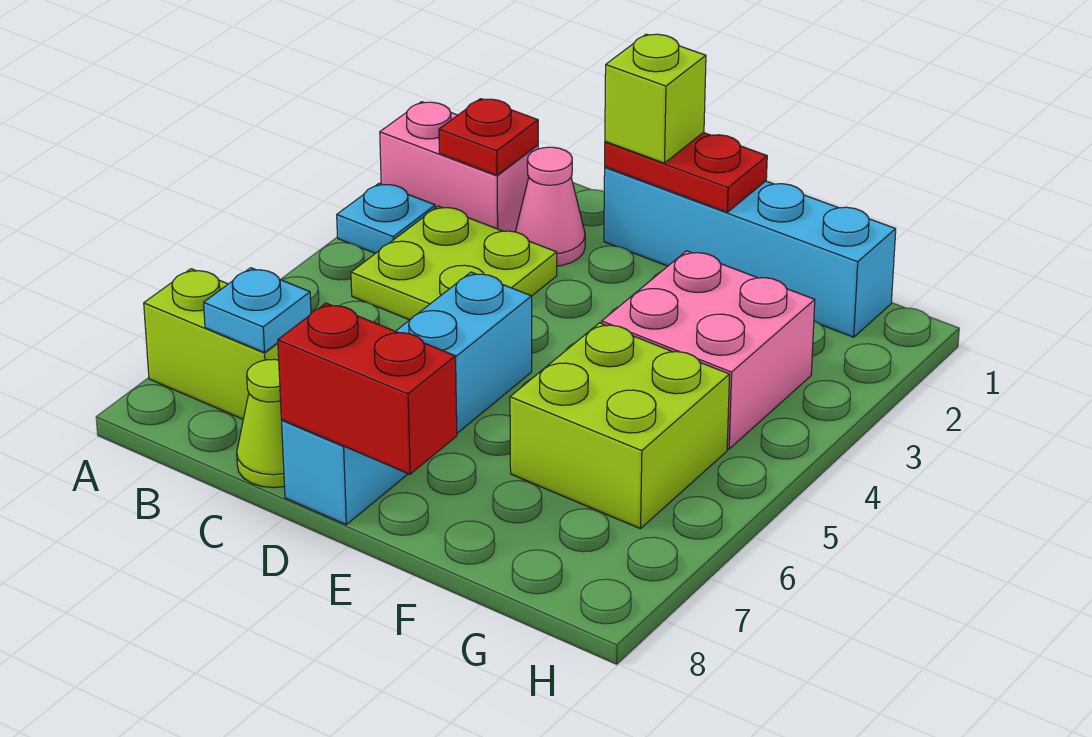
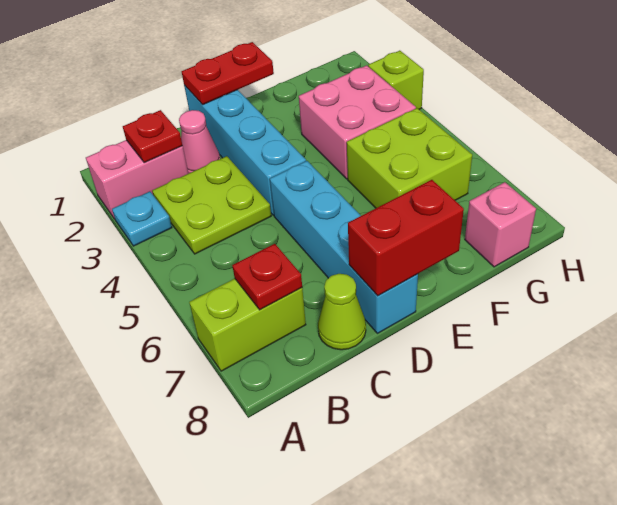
cyan plate B7 level 2 -> red plate B7 level 2
cyan brick D1:G1 level 1 -> cyan brick D1:D4 level 1
lime brick D1 level 3 -> lime brick H3 level 1
none -> pink brick G8 level 1

